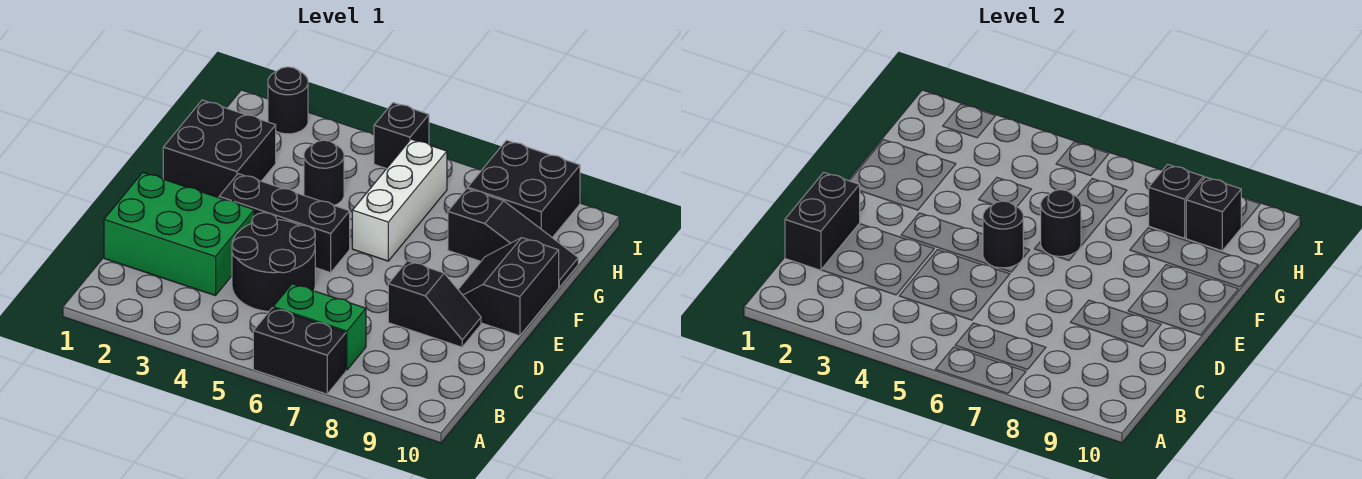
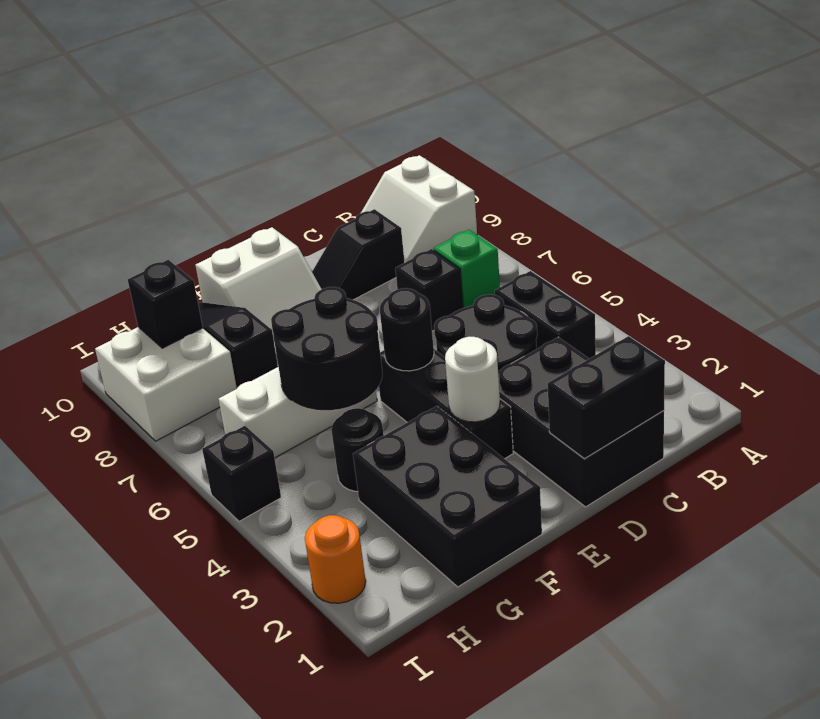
black brick A6:A7 level 1 -> black brick B4:B5 level 1
none -> white slope A9:B10 level 1 top A
green brick B6:B7 level 1 -> green brick B7 level 1
green brick C1:D3 level 1 -> black brick C1:D3 level 1
black slope D8:D9 level 1 top 8 -> black slope C9:D9 level 1 top C
none -> white round brick E3 level 2
black slope E9:F10 level 1 top 10 -> white slope E9:F10 level 1 top 10
black brick F1:G2 level 1 -> black brick F1:G3 level 1
black round brick F6 level 2 -> black round brick F5:G6 level 2
black brick H8:I9 level 1 -> white brick H8:I9 level 1
black brick H8 level 2 -> black brick C7 level 1
black round brick I2 level 1 -> orange round brick I2 level 1

